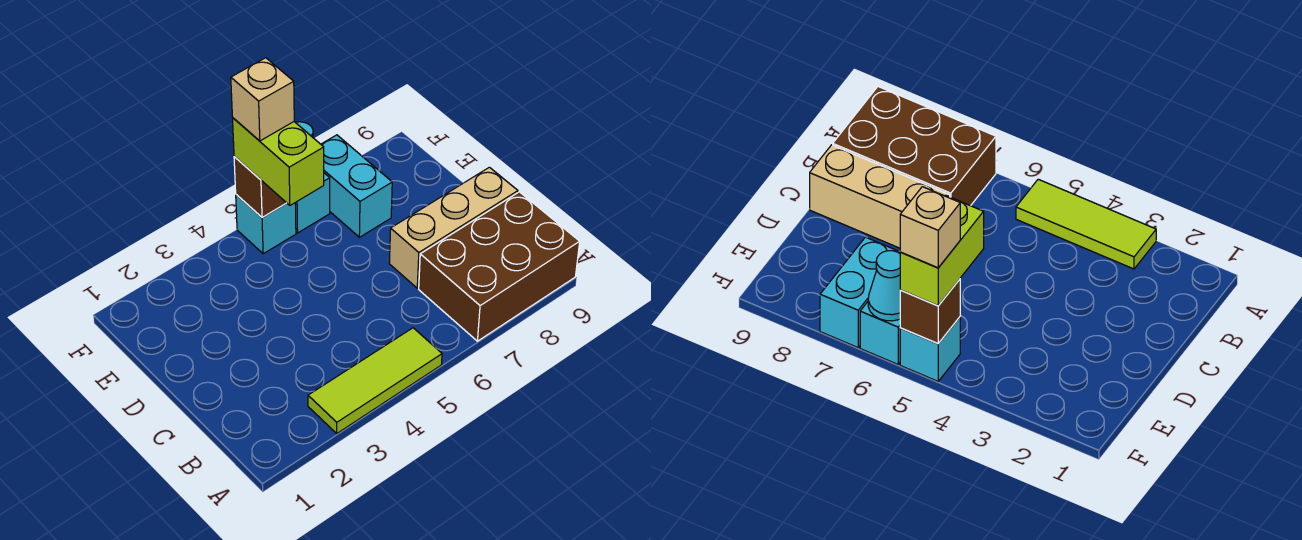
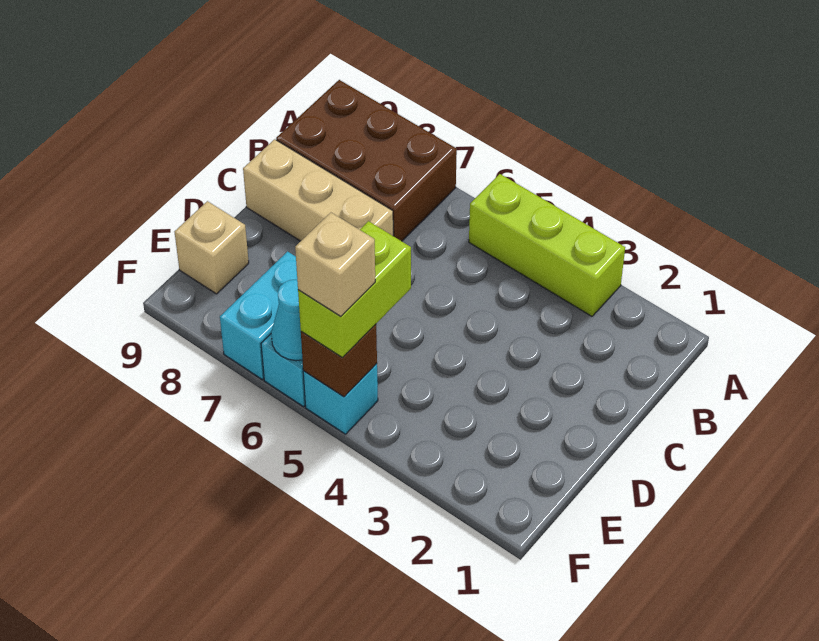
lime tile A3:A5 level 1 -> lime brick A3:A5 level 1
none -> tan brick E9 level 1

